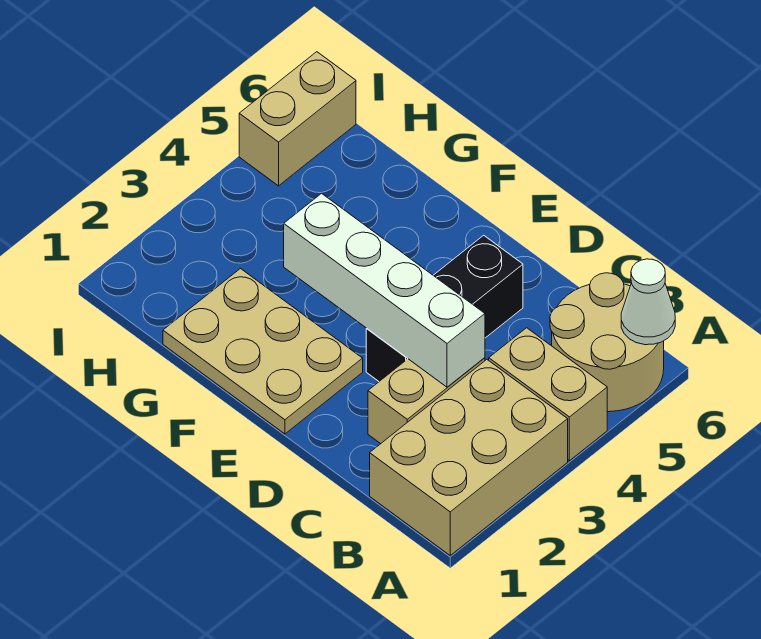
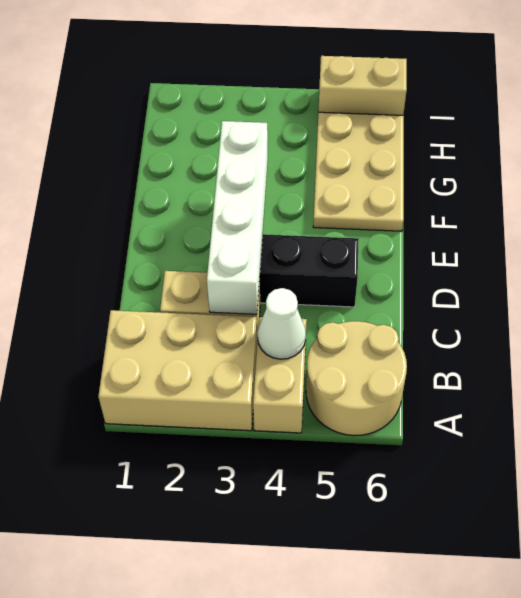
white cone A6 level 2 -> white cone B4 level 2
tan plate E1:G2 level 1 -> tan plate F5:H6 level 1

